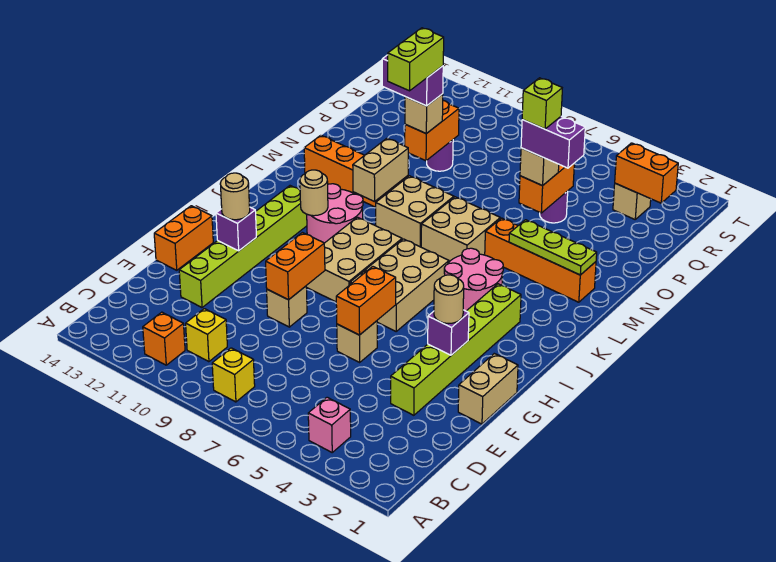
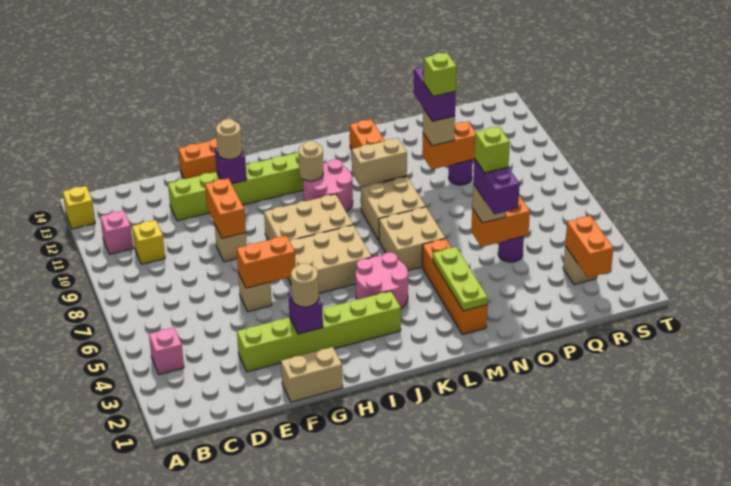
yellow brick B8 level 1 -> yellow brick A13 level 1
orange brick B11 level 1 -> pink brick B11 level 1
orange brick F9:G9 level 2 -> orange brick F9:F10 level 2
lime brick N10:O10 level 5 -> lime brick O10 level 5

